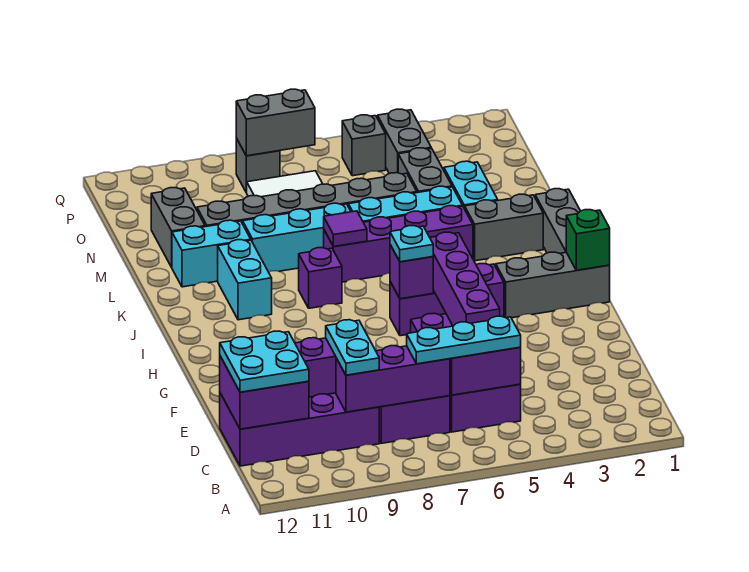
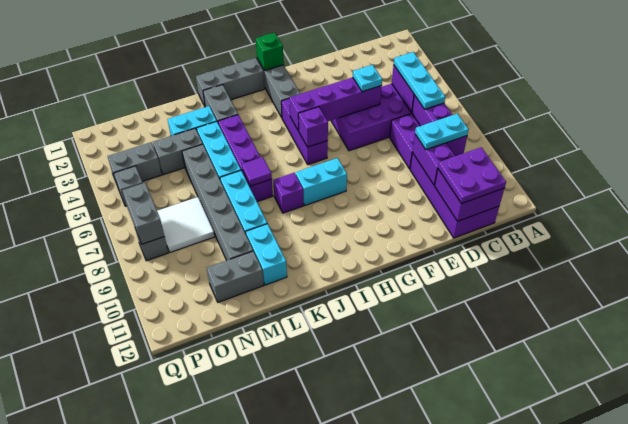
cyan plate C11:D12 level 3 -> purple plate C11:D12 level 3
cyan plate H6 level 3 -> cyan plate E5 level 3
cyan brick J10:K10 level 1 -> cyan brick H8:I8 level 1

